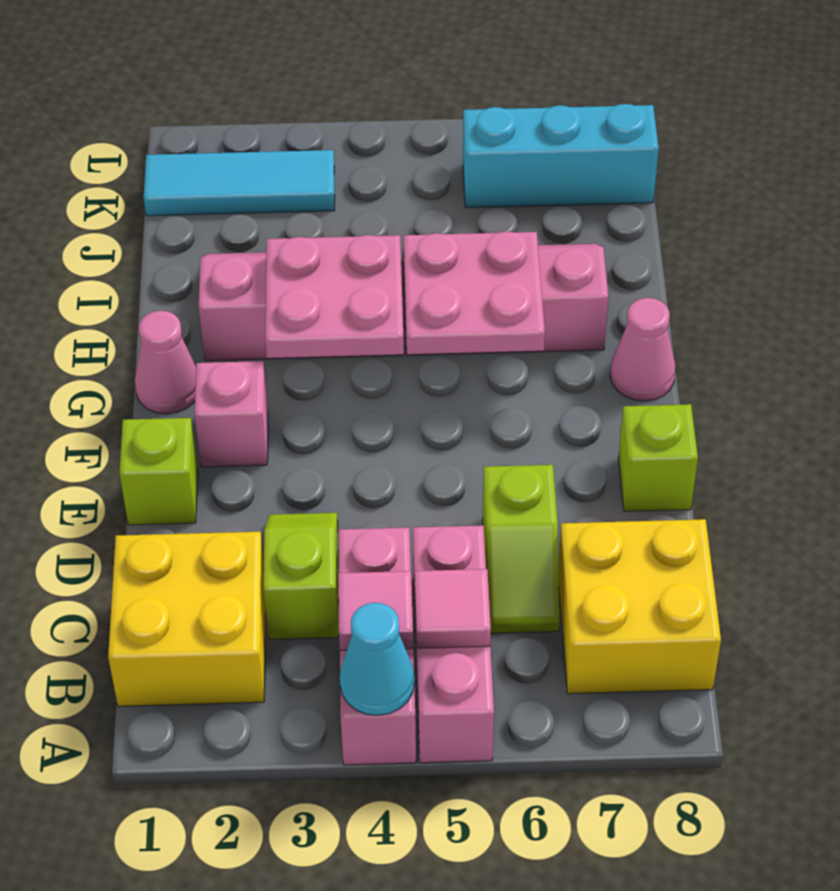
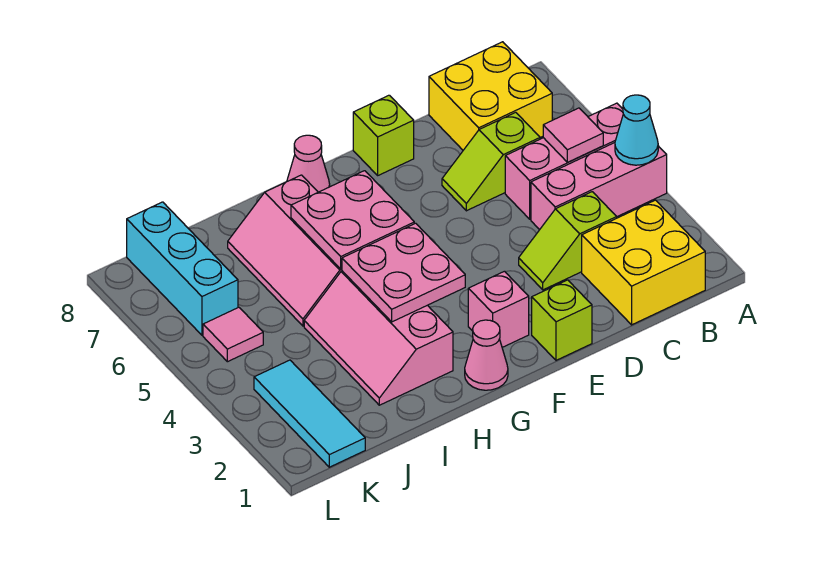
pink tile B4 level 2 -> pink tile K5 level 1
lime slope C6:D6 level 1 top D -> lime slope C6:D6 level 1 top C

